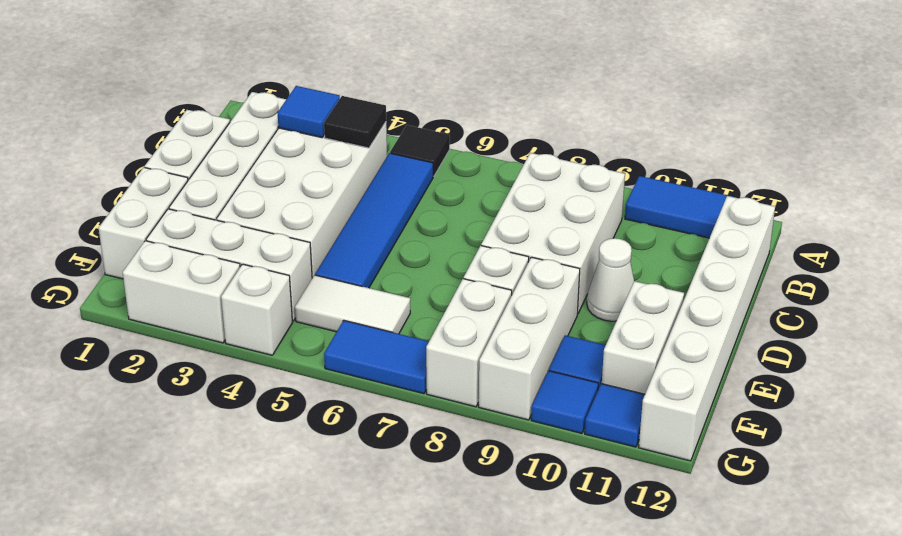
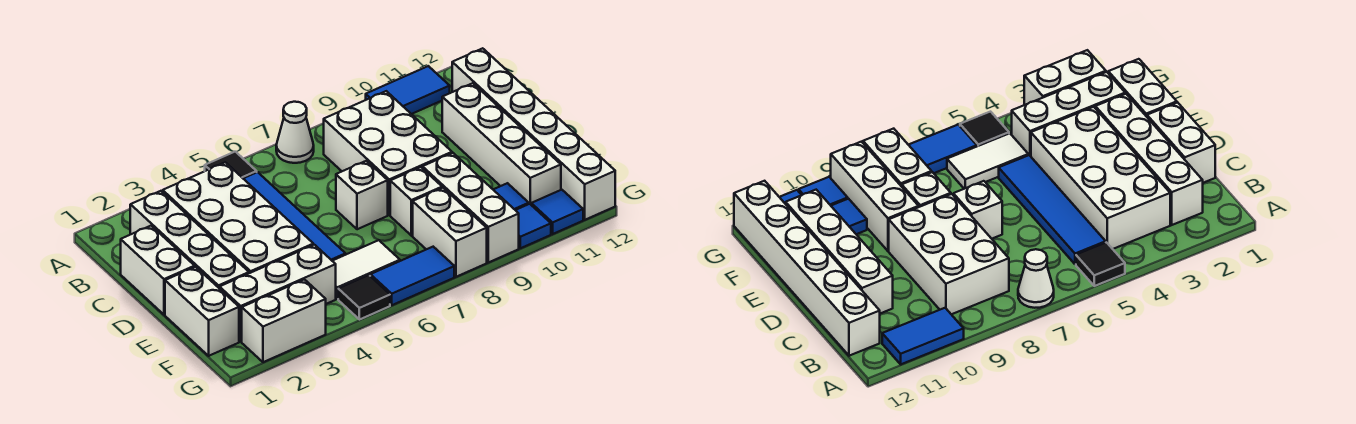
blue tile B3 level 2 -> none
black tile B4 level 2 -> black tile G5 level 1
white cone D10 level 1 -> white cone A7 level 1
white brick E11:F11 level 1 -> white brick C11:F11 level 1
white brick G4 level 1 -> white brick D7 level 1

